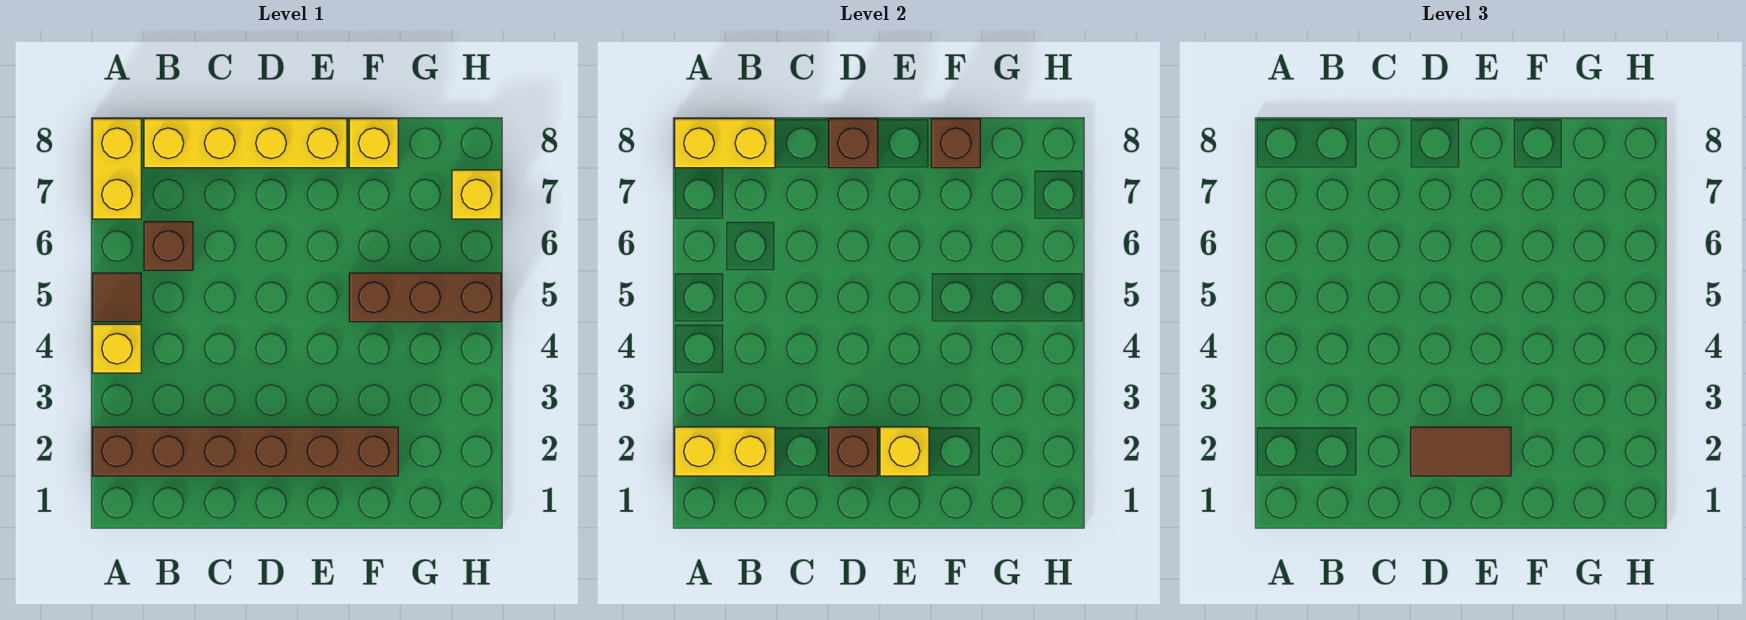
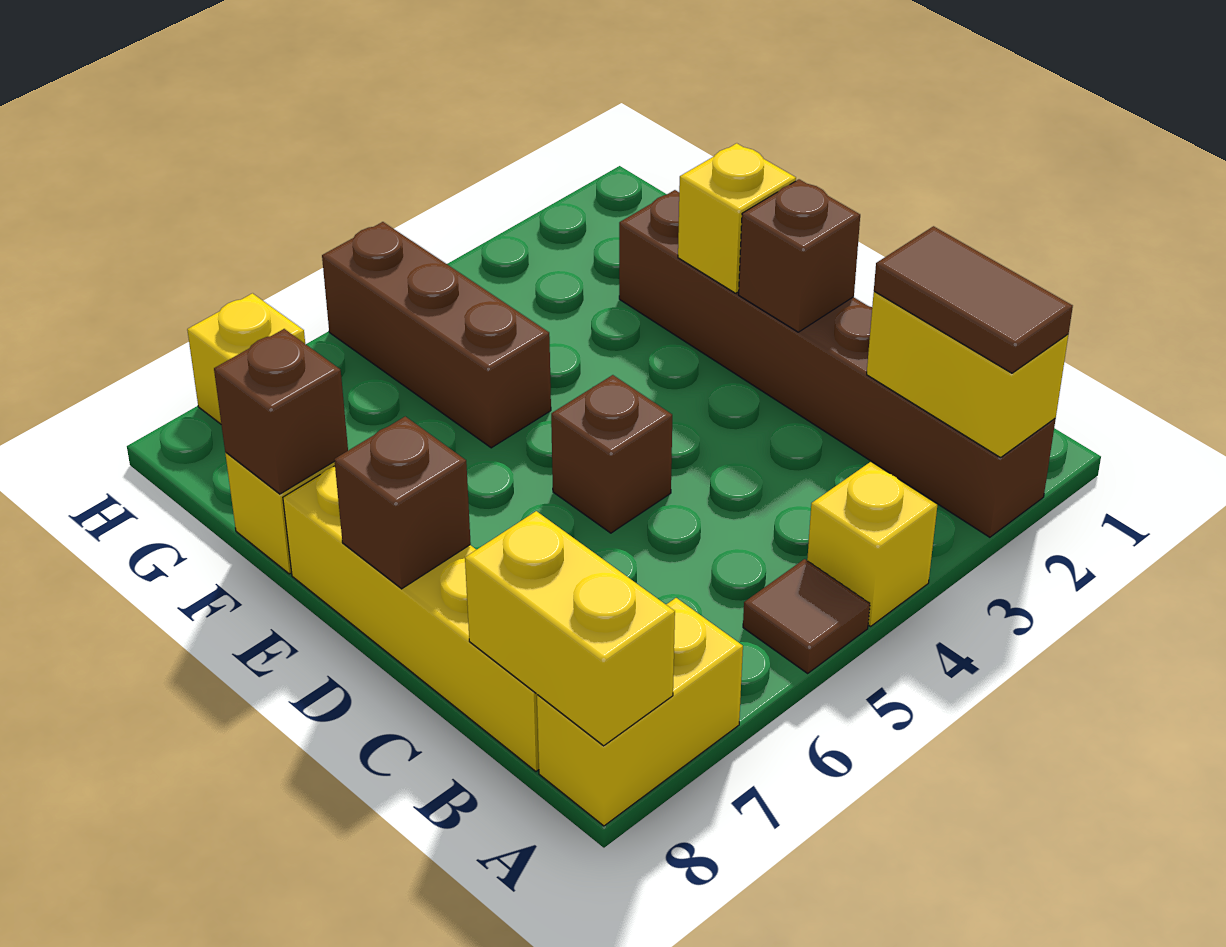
brown brick B6 level 1 -> brown brick D5 level 1
brown tile D2:E2 level 3 -> brown tile A2:B2 level 3

